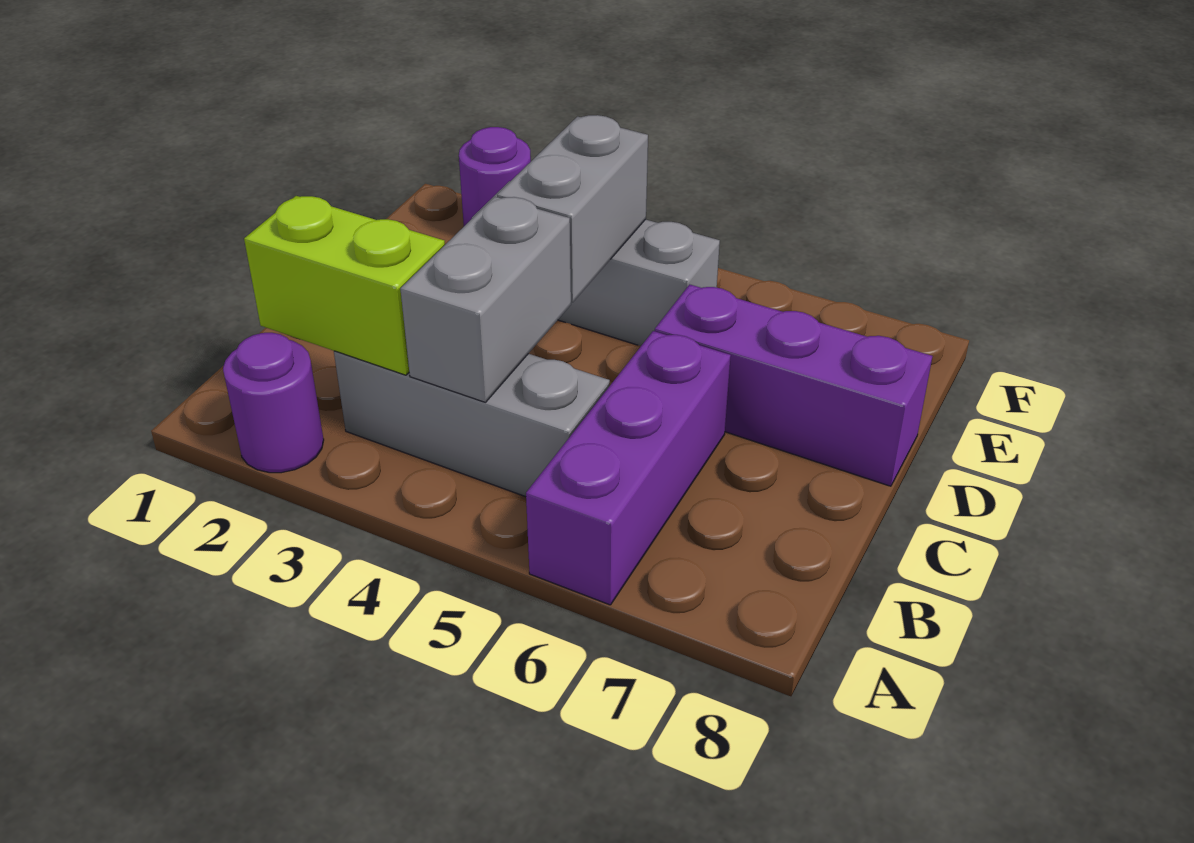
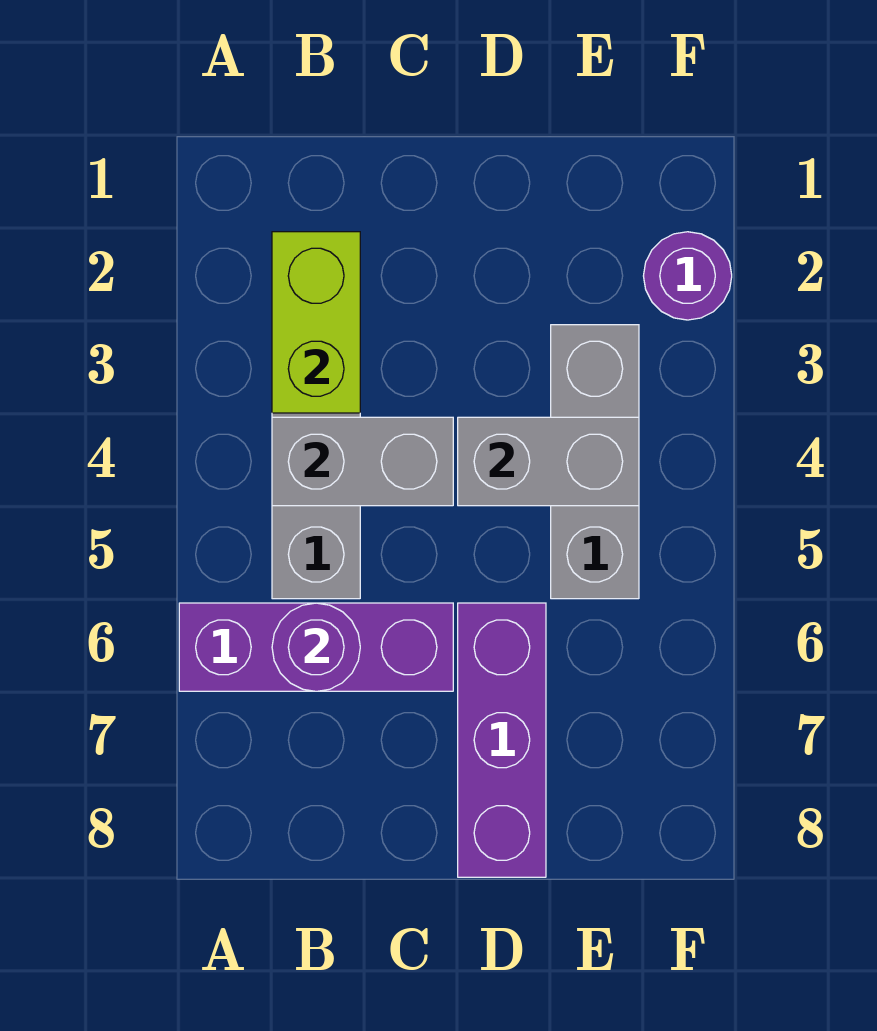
purple round brick A2 level 1 -> purple round brick B6 level 2

